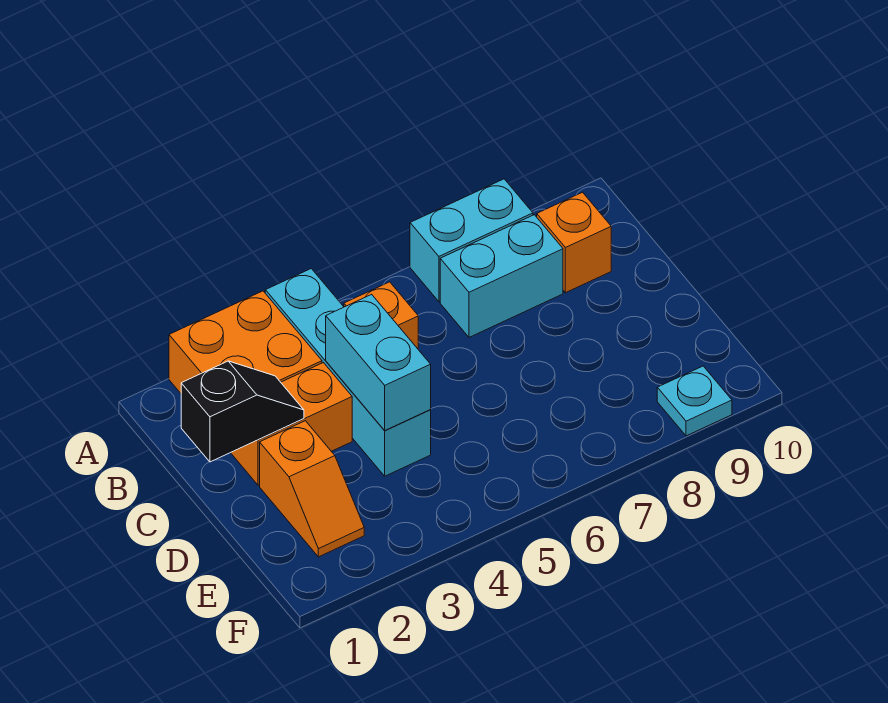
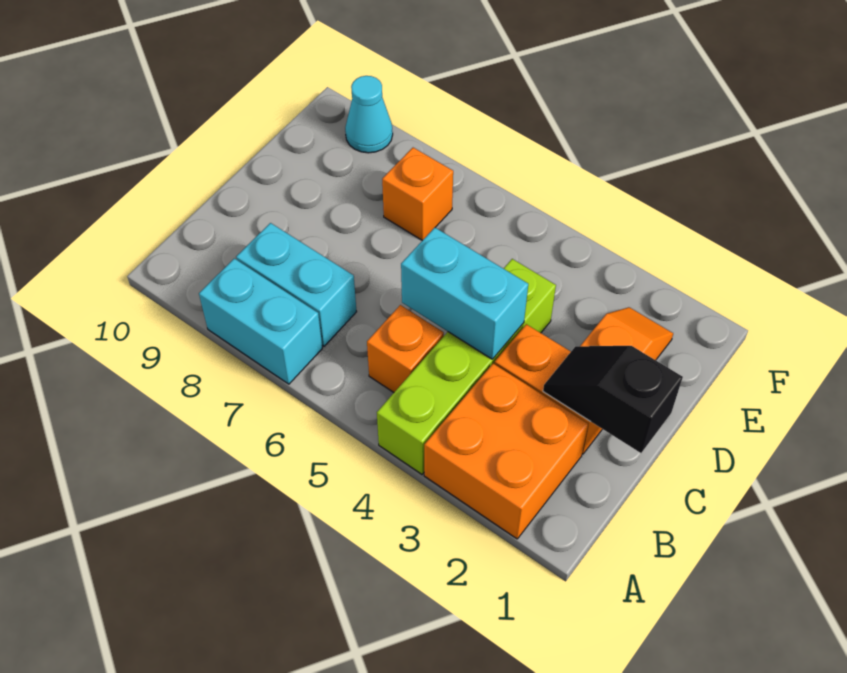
cyan brick A4:D4 level 1 -> lime brick A4:D4 level 1
orange brick B9 level 1 -> orange brick E7 level 1
cyan brick C4:D4 level 2 -> cyan brick C4:C5 level 2
cyan plate F9 level 1 -> cyan cone F9 level 1

